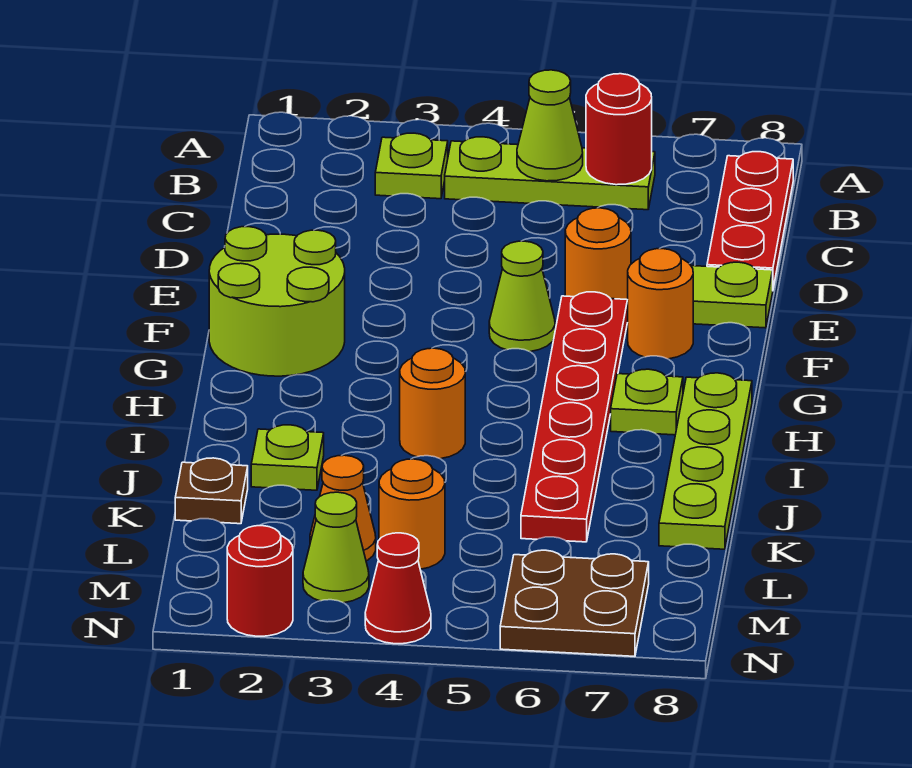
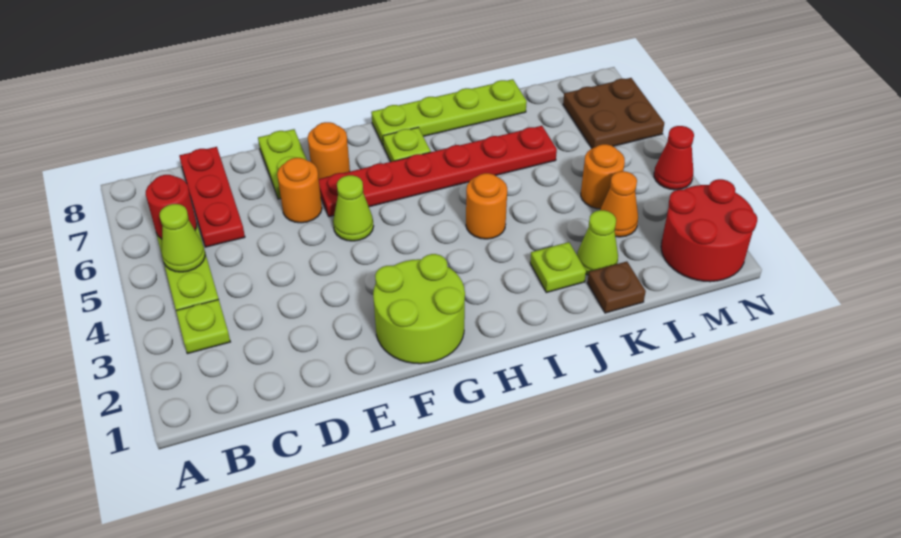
red plate B8:D8 level 1 -> red plate C6:C8 level 1
lime cone M3 level 1 -> lime cone K2 level 1
red round brick N2 level 1 -> red round brick M1:N2 level 1

